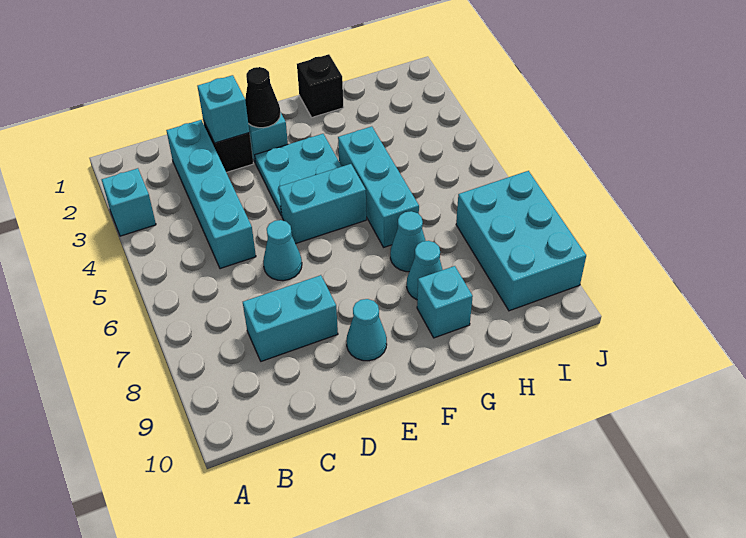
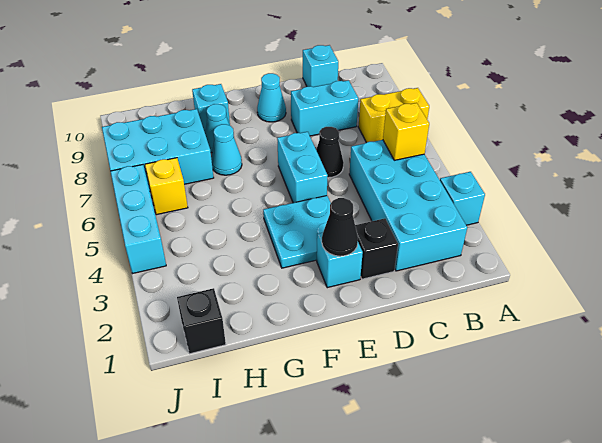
none -> yellow brick A7:B7 level 1
none -> yellow brick B5 level 2
cyan brick C2:C5 level 1 -> cyan brick B2:C5 level 1
cyan brick D2 level 2 -> cyan brick C10 level 1
cyan cone D6 level 1 -> black cone D6 level 1
cyan brick E5:F5 level 1 -> cyan brick E5:E6 level 1
black brick G1 level 1 -> black brick I1 level 1
cyan brick G4:G6 level 1 -> cyan brick J4:J6 level 1
none -> yellow brick I6 level 1
cyan brick I7:J9 level 1 -> cyan brick H7:J8 level 1

